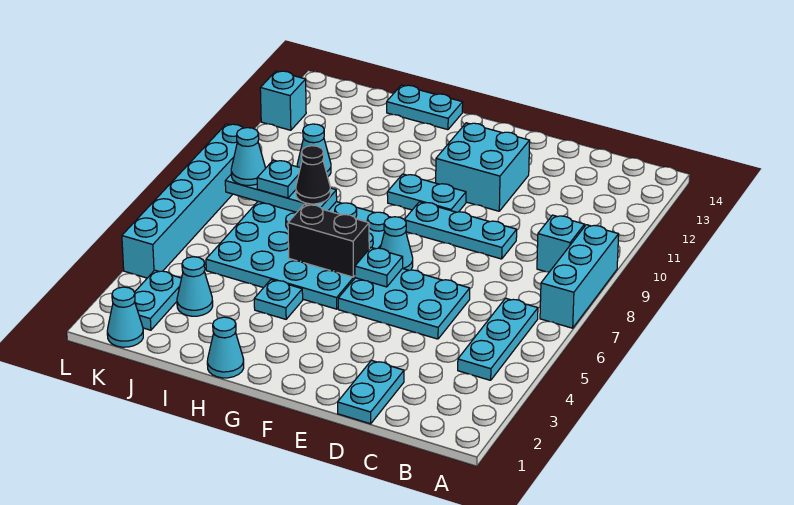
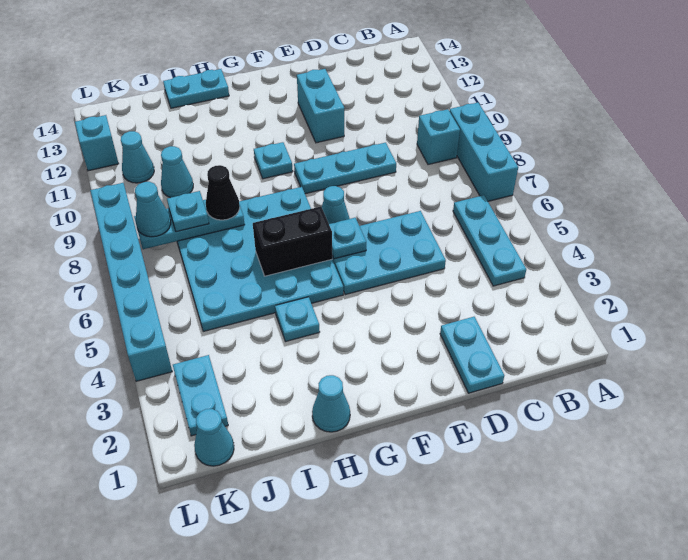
cyan brick E11:F12 level 1 -> cyan brick E11:E12 level 1
cyan plate F10:G10 level 1 -> cyan plate G10 level 1
cyan cone J3 level 1 -> cyan cone K11 level 1

